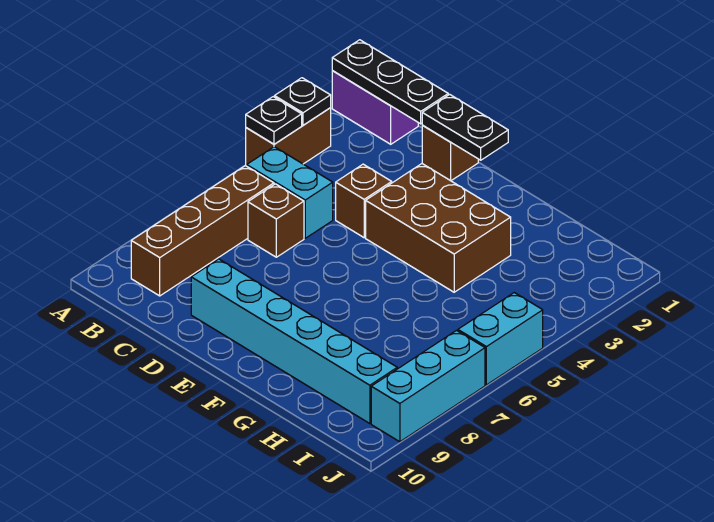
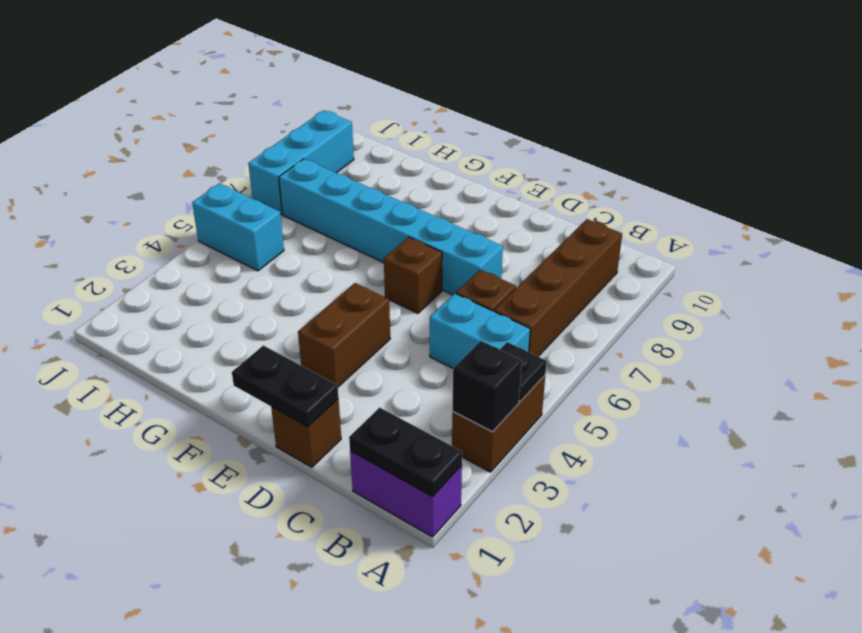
black plate A1:C1 level 2 -> black plate A1:B1 level 2
black plate A3 level 2 -> black brick A3 level 2
brown brick D4 level 1 -> brown brick E6 level 1
cyan brick D9:I9 level 1 -> cyan brick D7:I7 level 1
brown brick E3:G4 level 1 -> brown brick E3:E4 level 1
cyan brick J5:J6 level 1 -> cyan brick I5:J5 level 1

